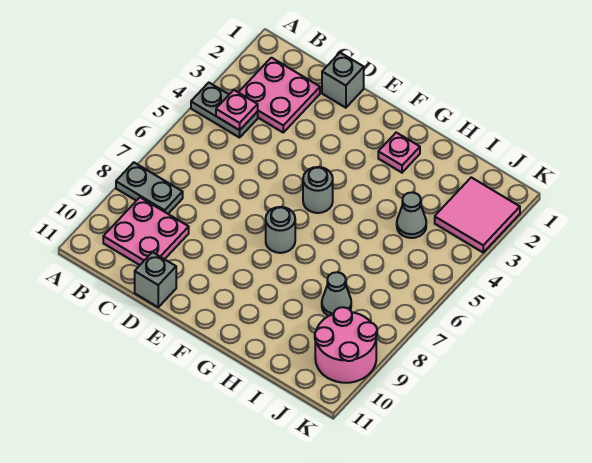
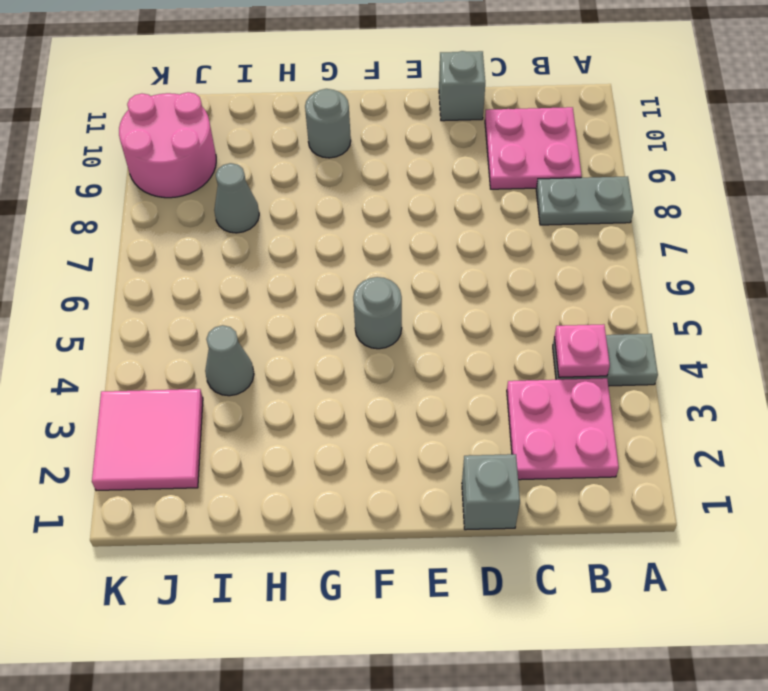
grey round brick F7 level 1 -> grey round brick G10 level 1
pink plate G2 level 1 -> none

